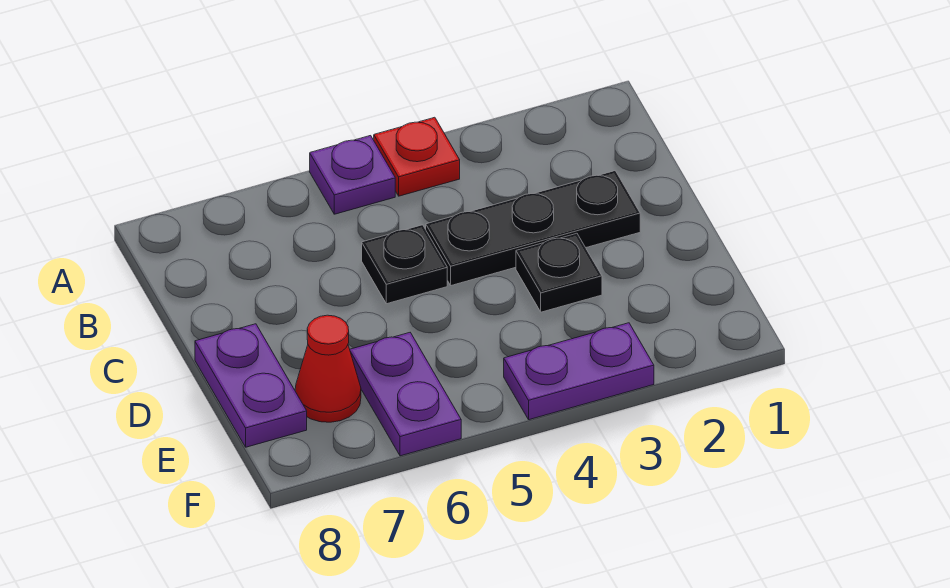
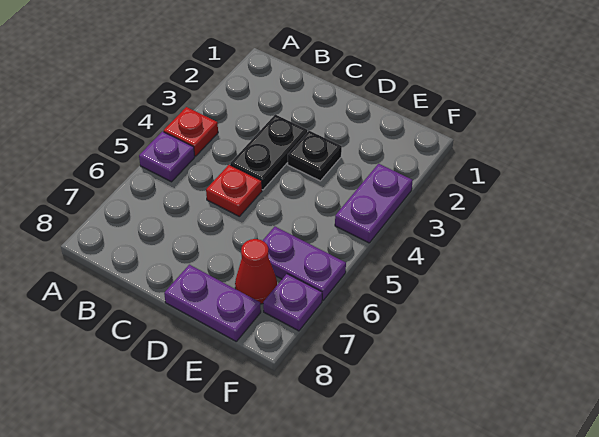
black plate C2:C4 level 1 -> black plate C3:C4 level 1
black plate C5 level 1 -> red plate C5 level 1
none -> purple plate F7 level 1

